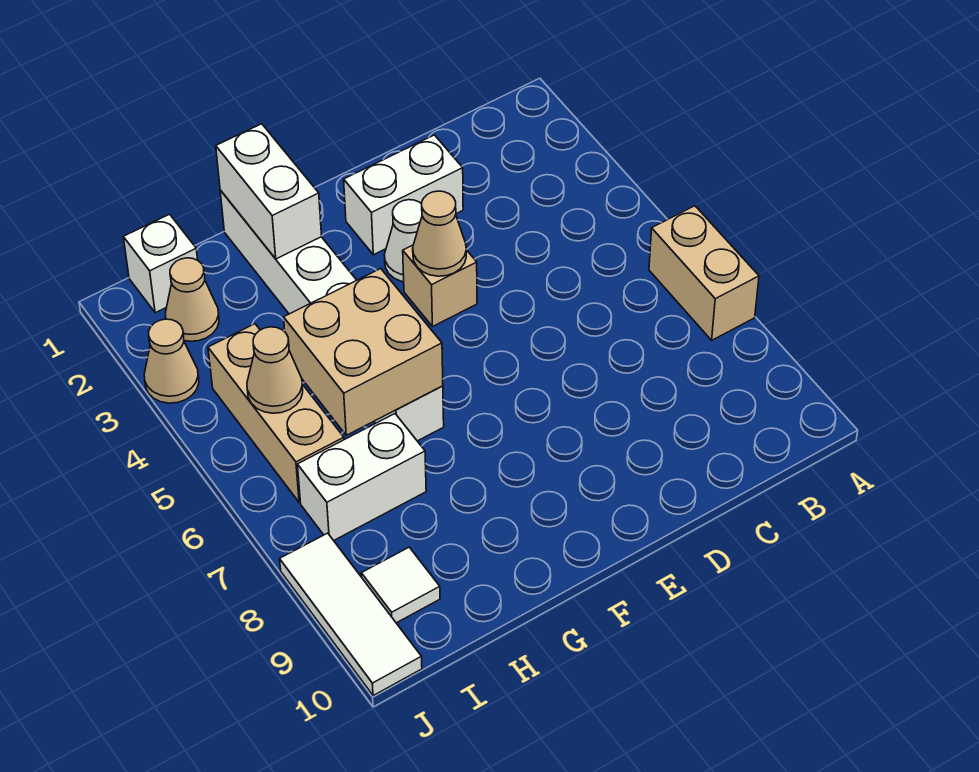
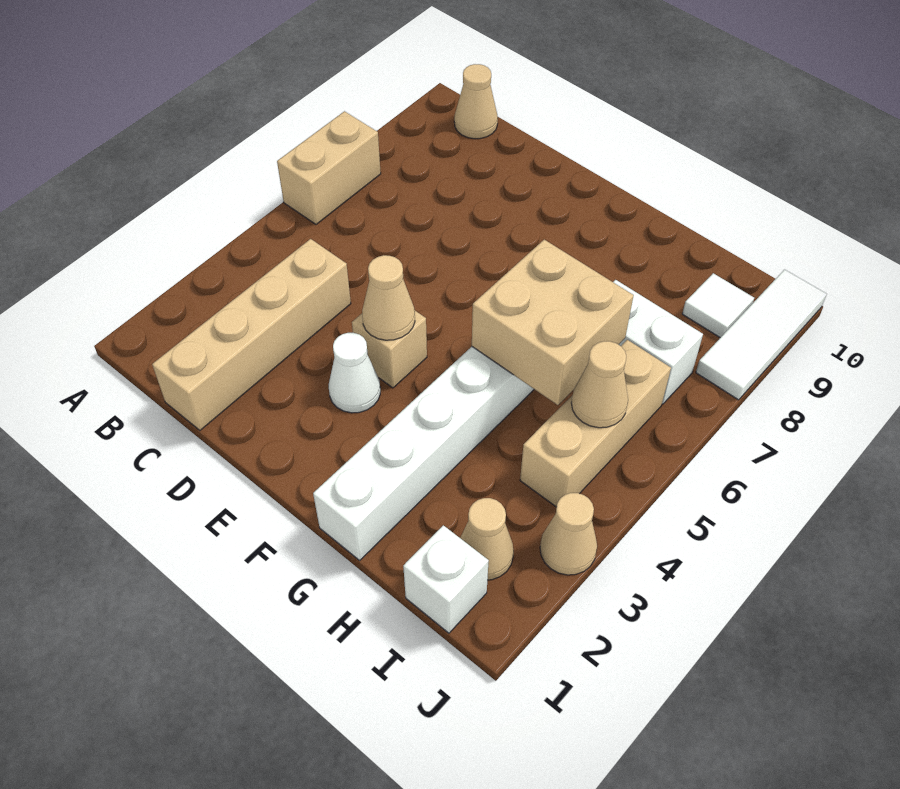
none -> tan cone B10 level 1
none -> tan brick C1:C4 level 1
white brick D2:E2 level 1 -> none
white brick G1:G2 level 2 -> none

